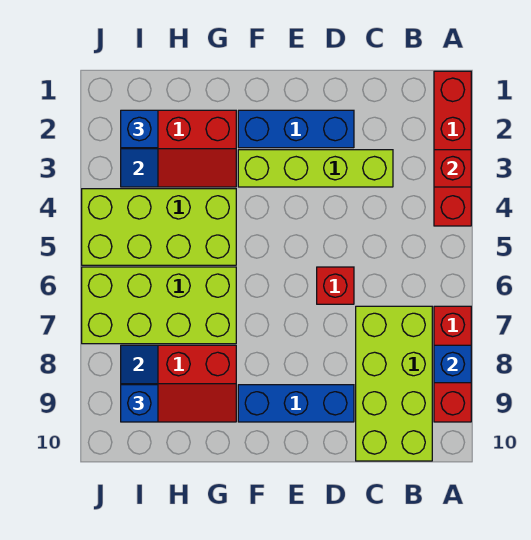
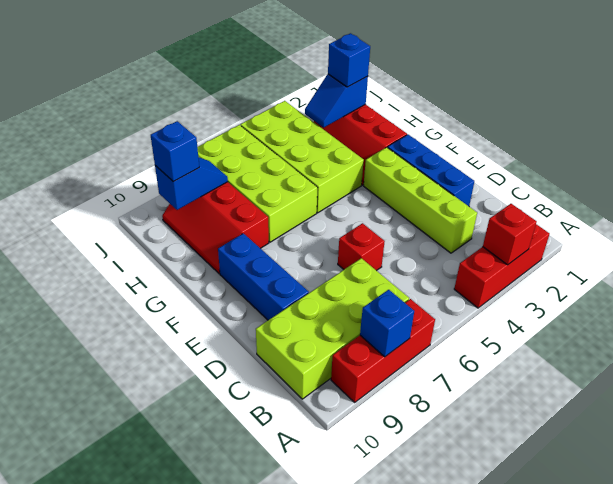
red brick A1:A4 level 1 -> red brick A2:A4 level 1

